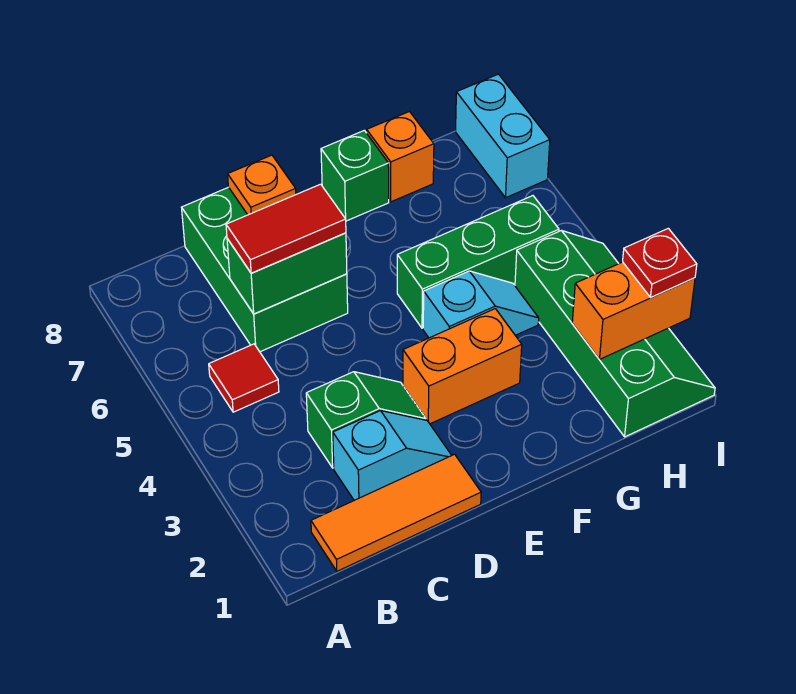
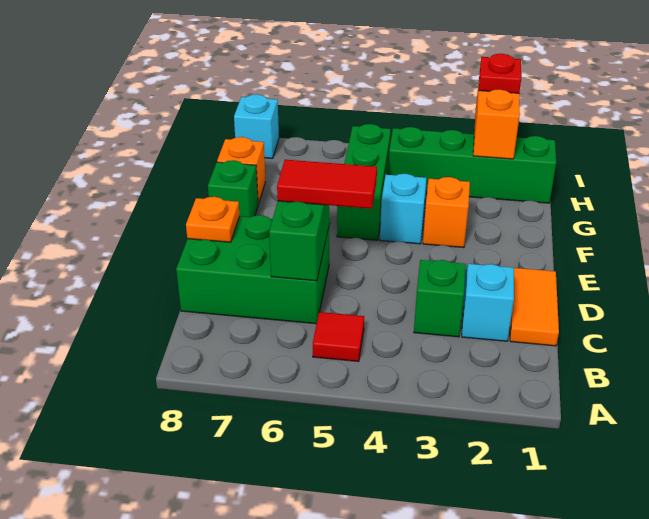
orange tile B1:D1 level 1 -> orange tile C1:D1 level 1
red tile C6:D6 level 3 -> red tile D5:D6 level 3
orange brick E3:F3 level 1 -> orange brick F3 level 1
cyan brick I7:I8 level 1 -> cyan brick I8 level 1

